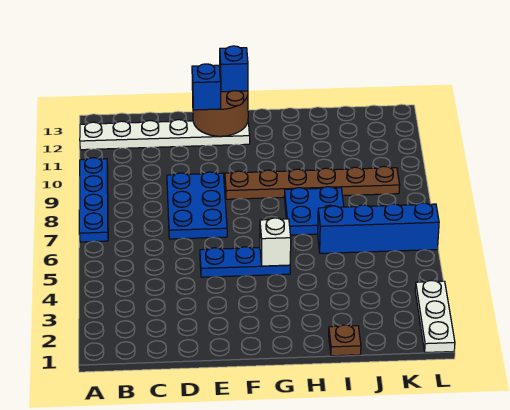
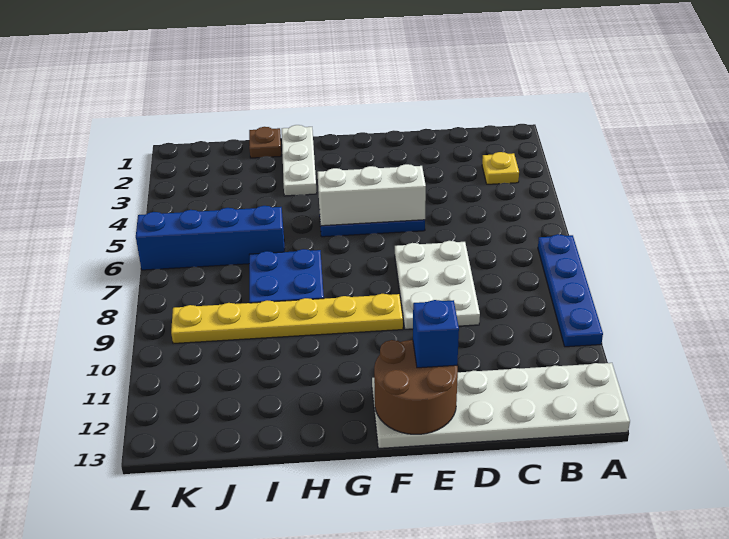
white plate A12:F12 level 1 -> white plate A12:F13 level 1
none -> yellow plate B3 level 1
blue plate D7:E9 level 1 -> white plate D7:E9 level 1
brown plate F9:K9 level 1 -> yellow plate F9:K9 level 1
blue brick F13 level 3 -> none
white brick G5 level 2 -> white brick E5:G5 level 2
white plate L1:L3 level 1 -> white plate H1:H3 level 1

